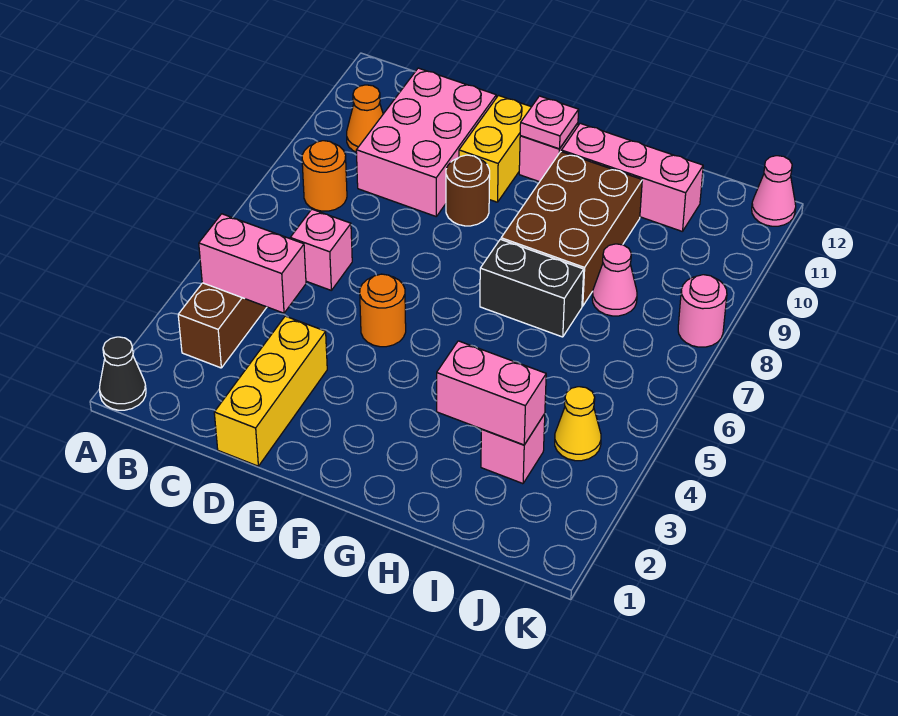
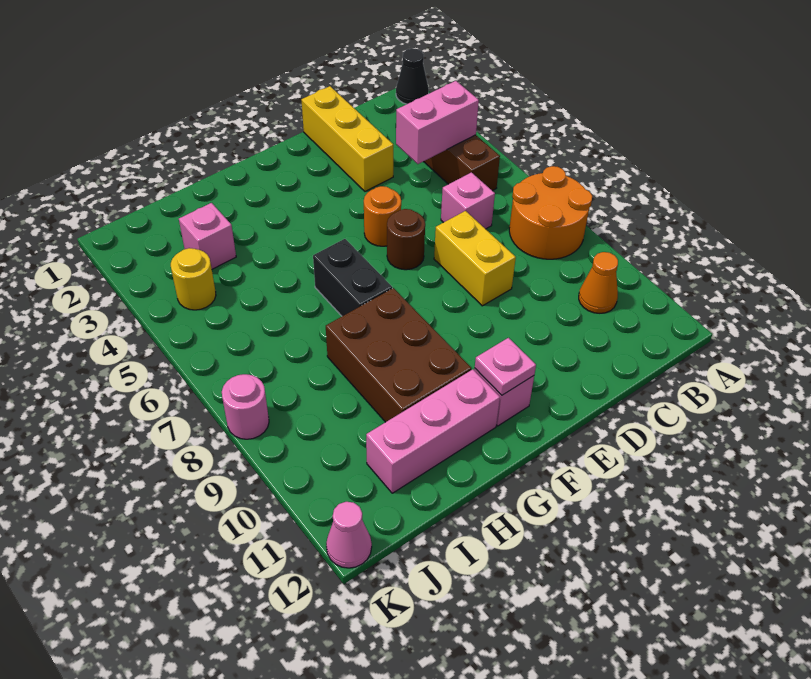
orange round brick B8 level 1 -> orange round brick A7:B8 level 1
pink brick C9:D11 level 1 -> none
brown round brick E9 level 1 -> brown round brick E6 level 1
yellow brick E10:E11 level 1 -> yellow brick D7:D8 level 1
black brick G7:H7 level 1 -> black brick G6:G7 level 1
pink brick H3:I3 level 2 -> none
pink cone I8 level 1 -> none
yellow cone J4 level 1 -> yellow round brick J4 level 1

